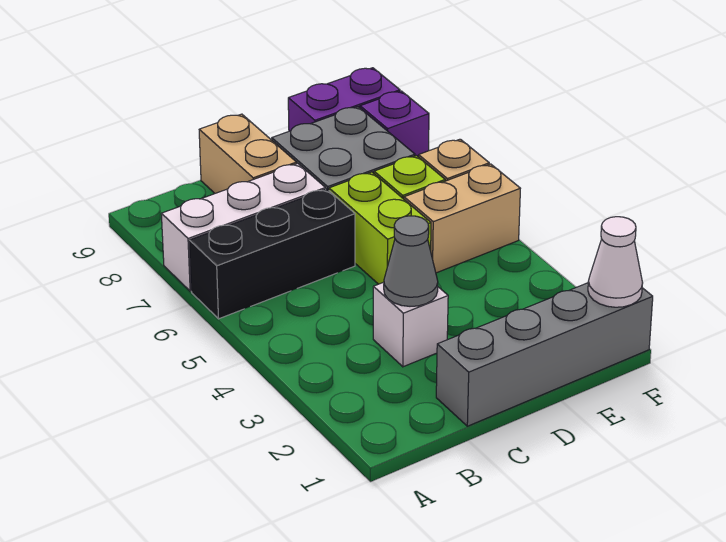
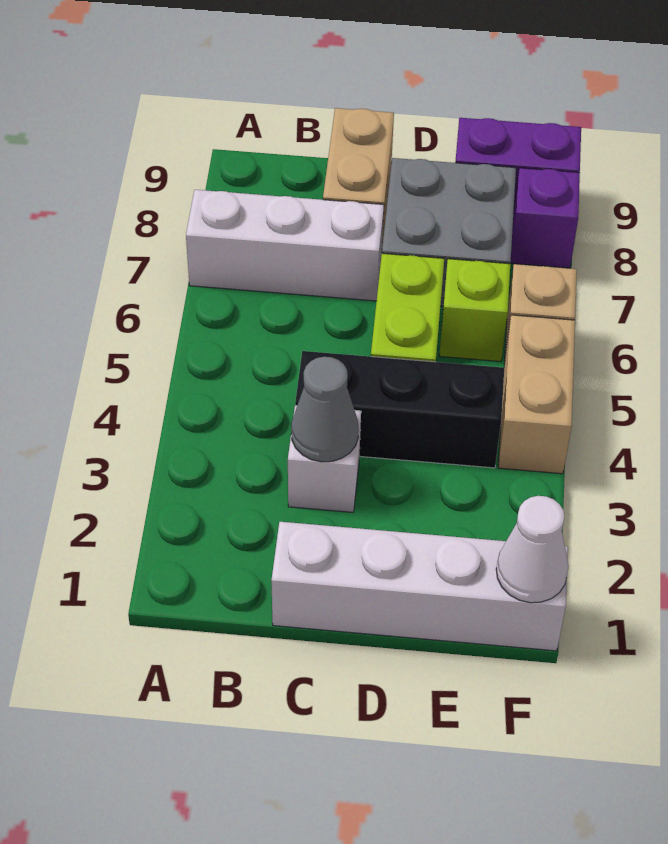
black brick A6:C6 level 1 -> black brick C4:E4 level 1
grey brick C1:F1 level 1 -> white brick C1:F1 level 1
tan brick E5:F5 level 1 -> tan brick F4:F5 level 1

